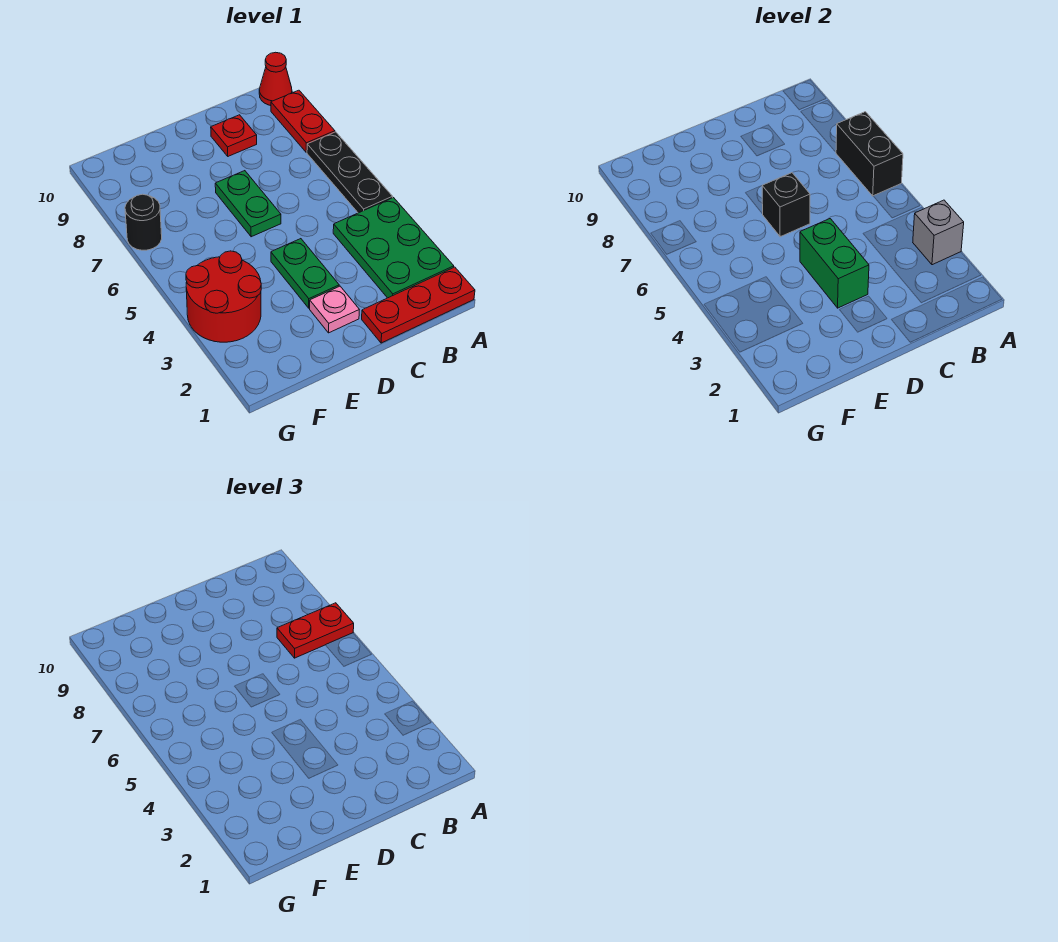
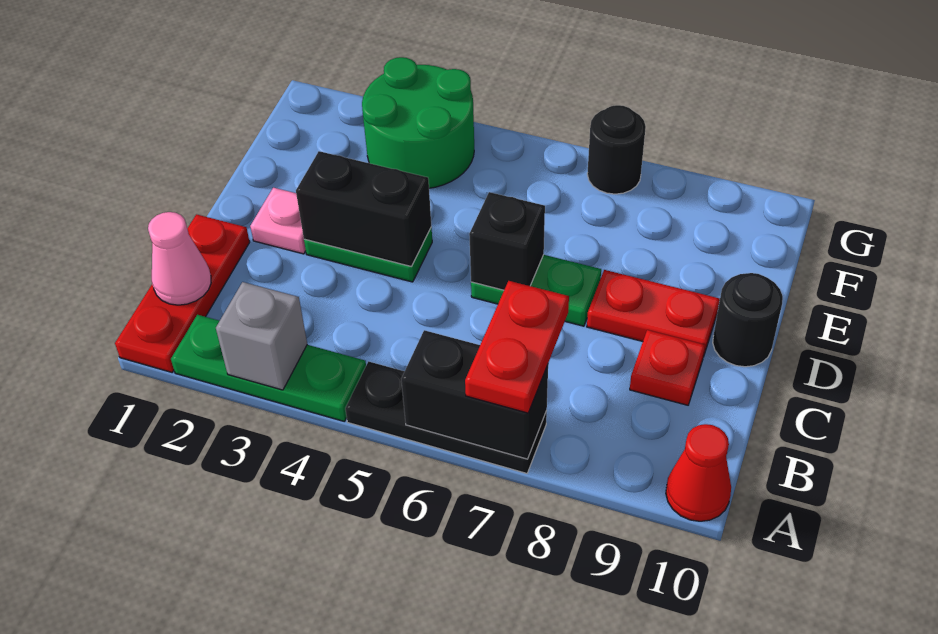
green plate A2:B4 level 1 -> green plate A2:A4 level 1
red plate A8:A9 level 1 -> red plate D8:D9 level 1
none -> pink cone B1 level 2
green brick D3:D4 level 2 -> black brick D3:D4 level 2
none -> black round brick D10 level 1
red round brick F3:G4 level 1 -> green round brick F3:G4 level 1

